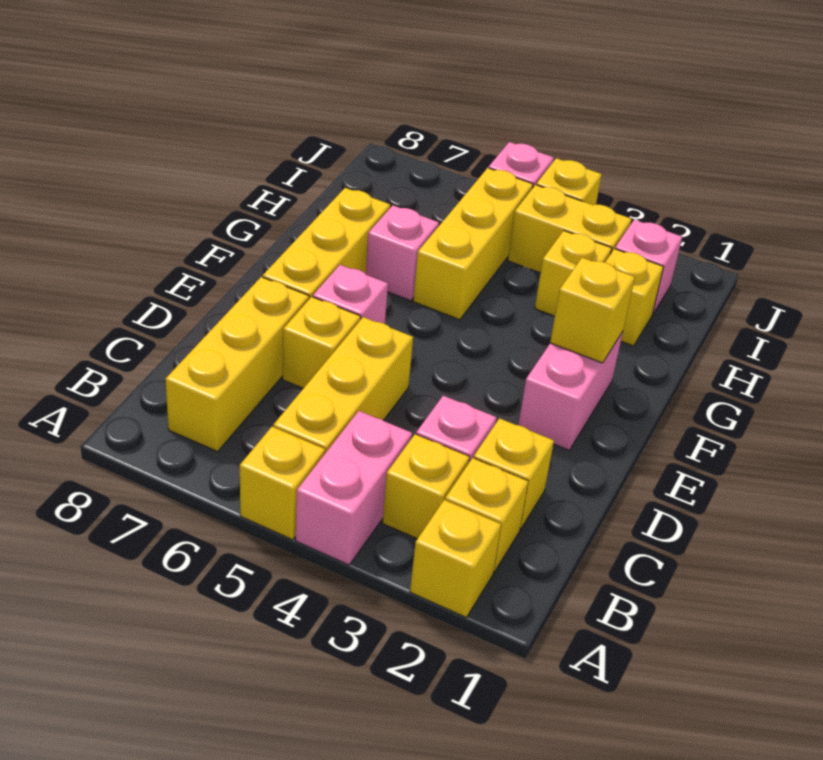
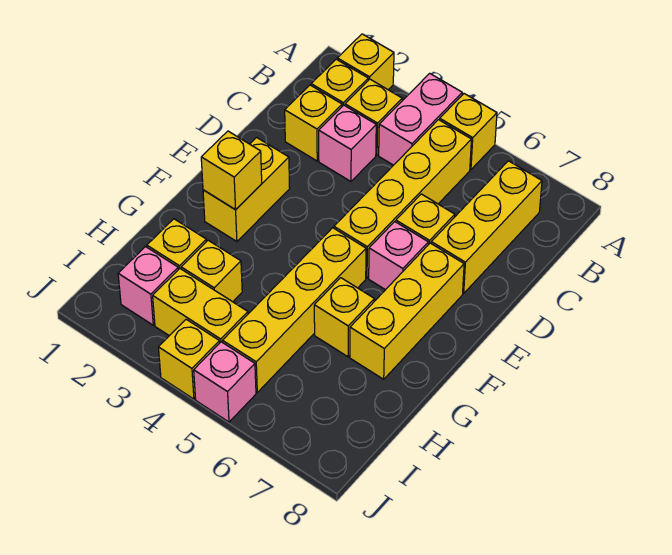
yellow brick B5:D5 level 1 -> yellow brick B5:E5 level 1
pink brick E2:F2 level 1 -> yellow brick E2:F2 level 1
yellow brick G5:I5 level 1 -> yellow brick F5:I5 level 1
pink brick G6 level 1 -> yellow brick G6 level 1

